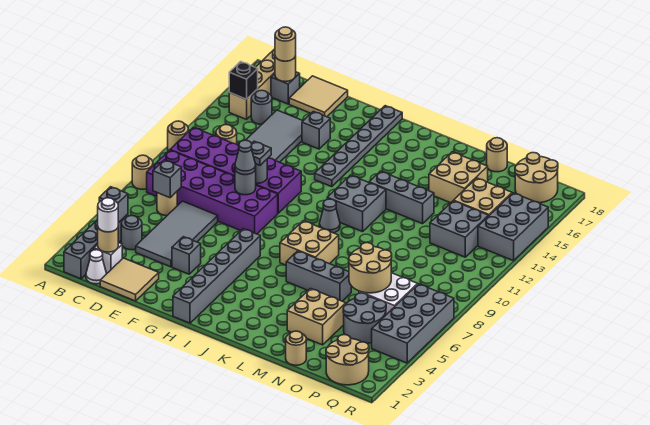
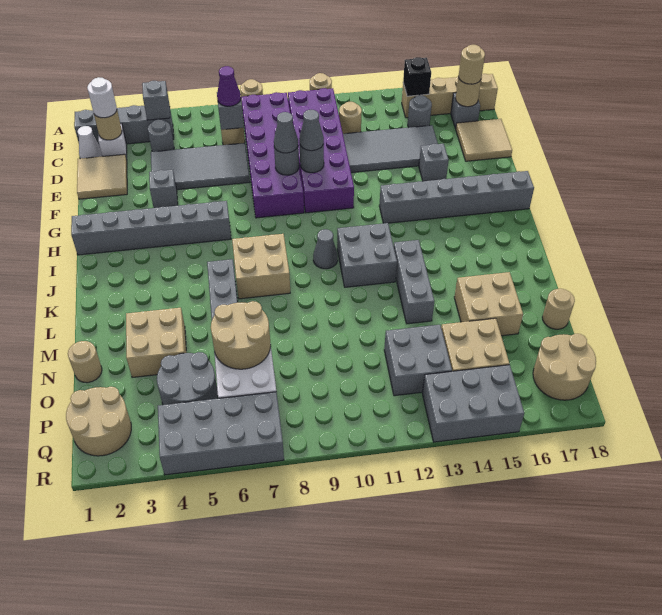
none -> purple cone C7 level 3
grey plate F10 level 3 -> grey cone F10 level 3
grey plate H13:H18 level 1 -> grey brick H13:H18 level 1

